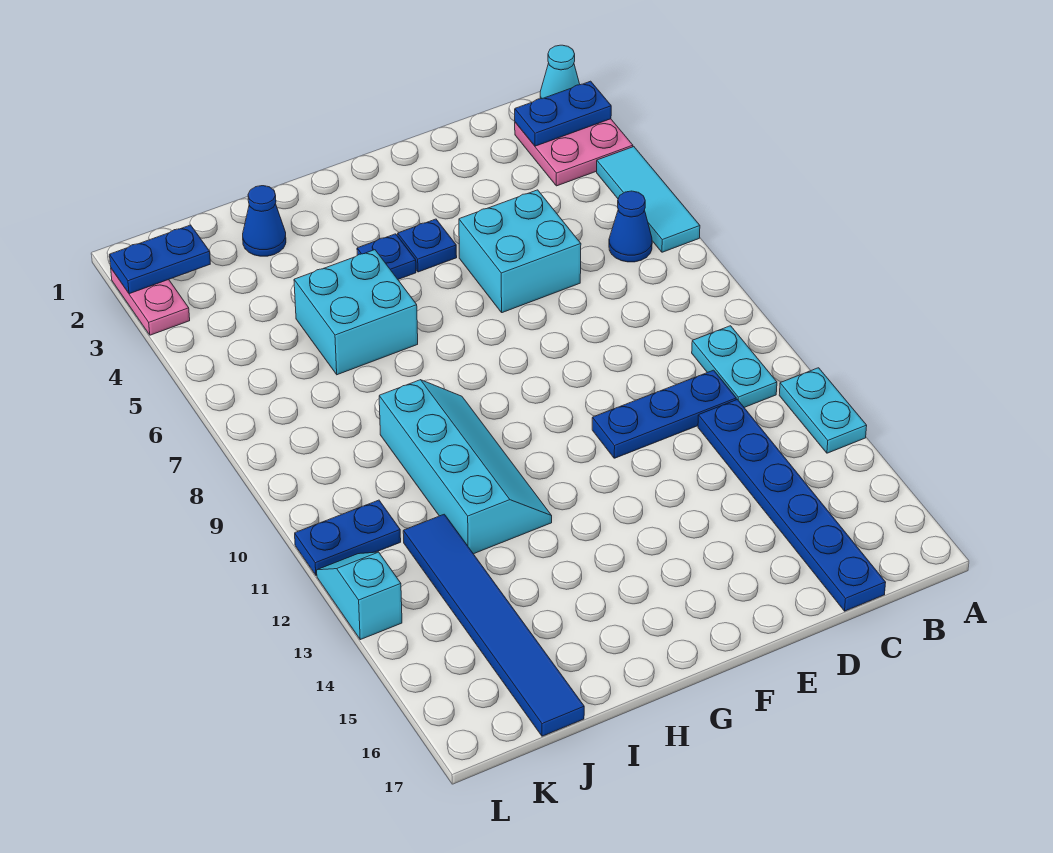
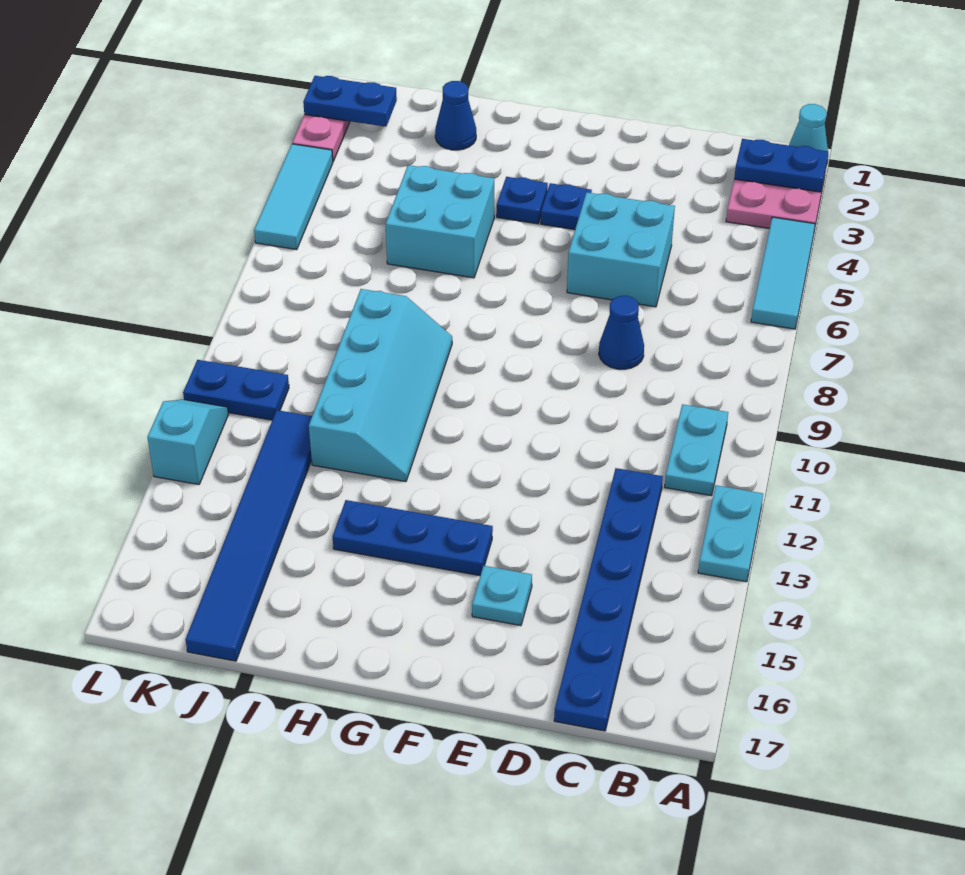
blue cone B6 level 1 -> blue cone D8 level 1
blue plate C11:E11 level 1 -> blue plate F14:H14 level 1
none -> cyan plate E15 level 1
none -> cyan tile L4:L6 level 1

